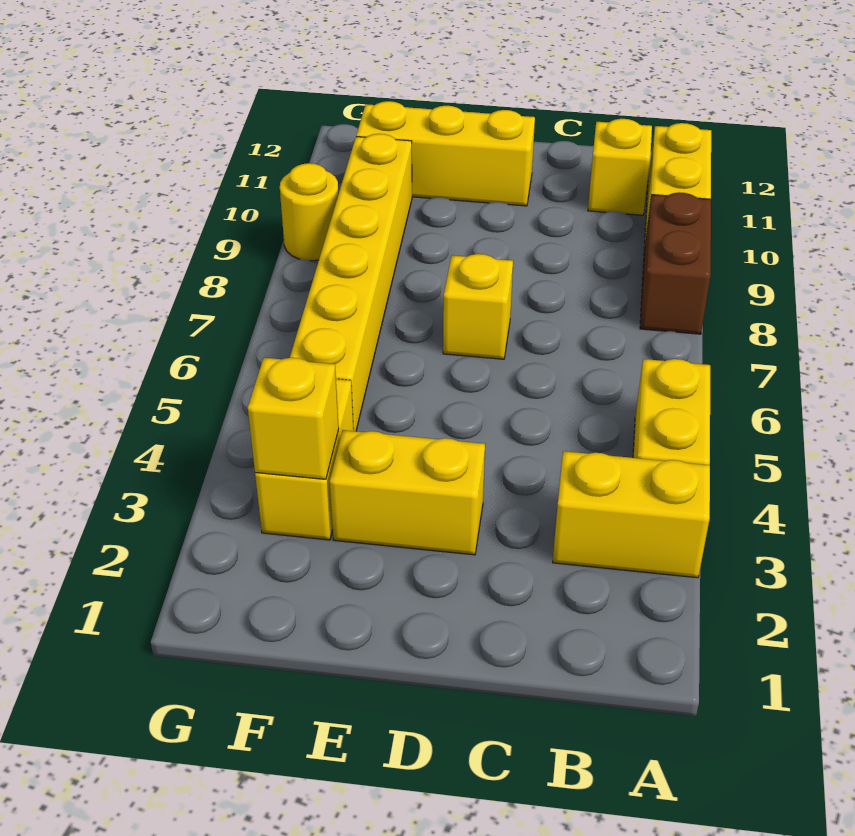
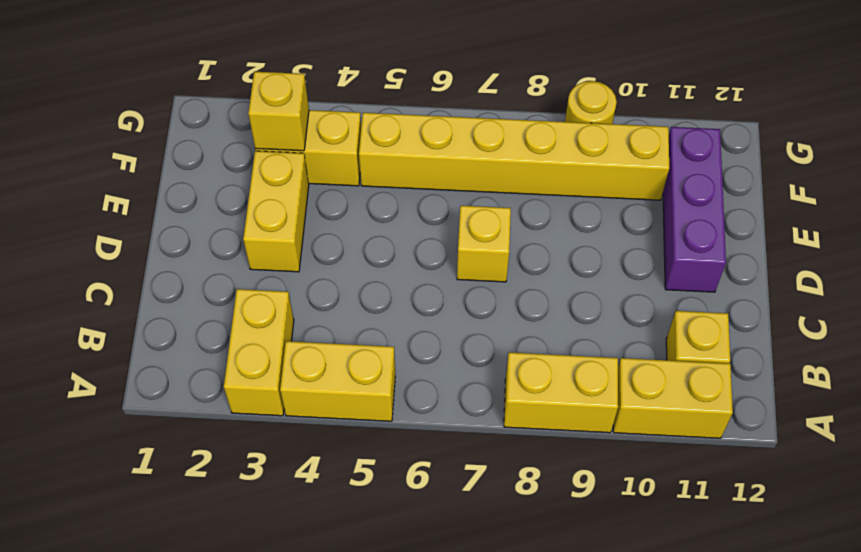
brown brick A8:A9 level 1 -> yellow brick A8:A9 level 1
yellow brick D11:F11 level 1 -> purple brick D11:F11 level 1

